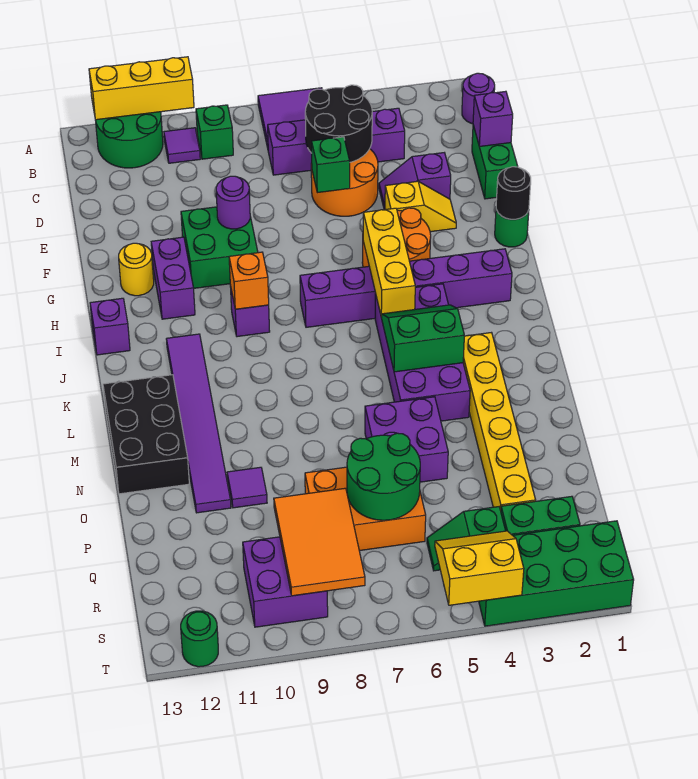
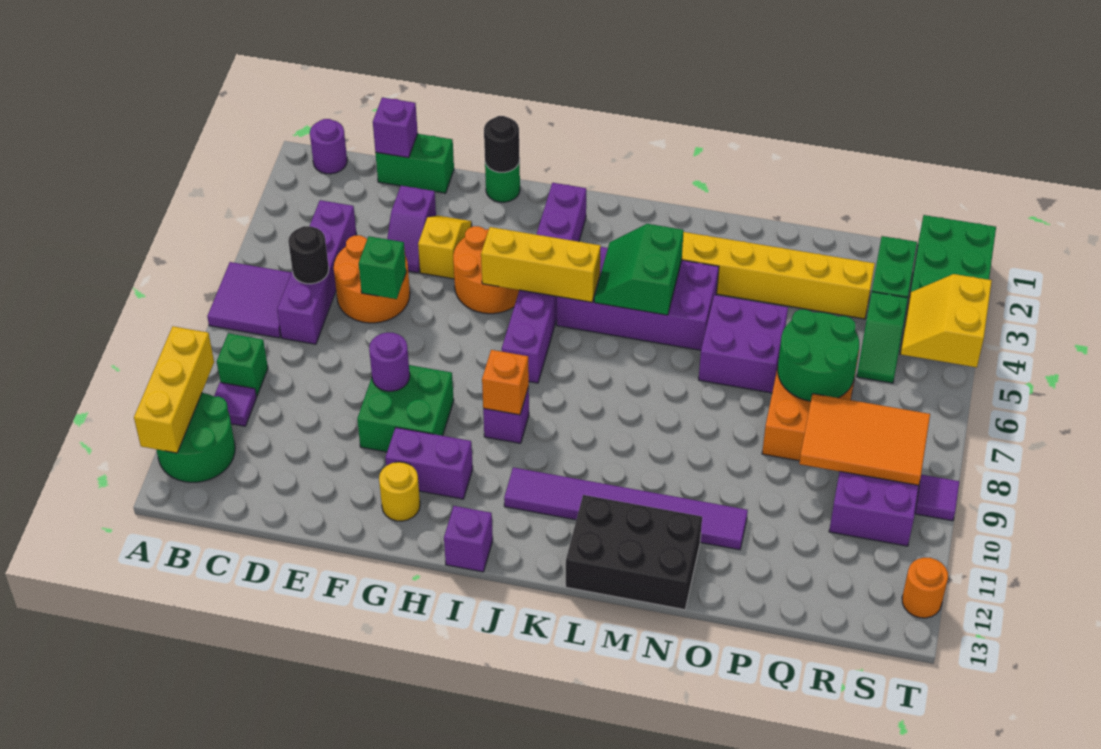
black round brick C5:D6 level 2 -> black round brick C6 level 2
purple tile O10 level 1 -> purple tile T9 level 1
green round brick T12 level 1 -> orange round brick T12 level 1

